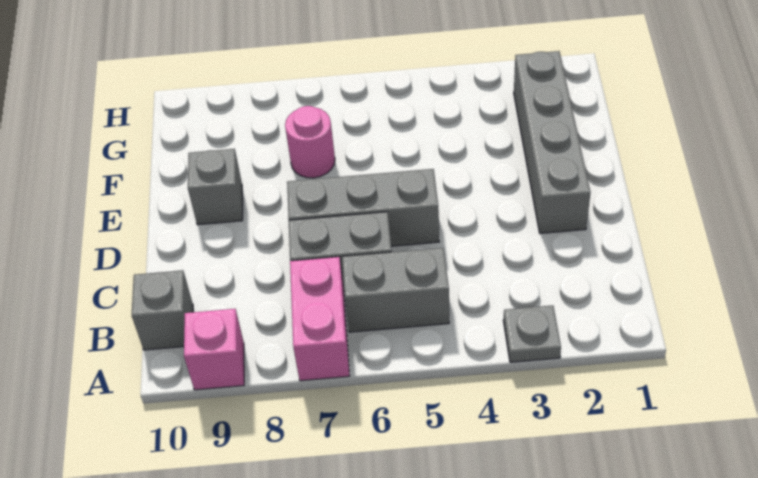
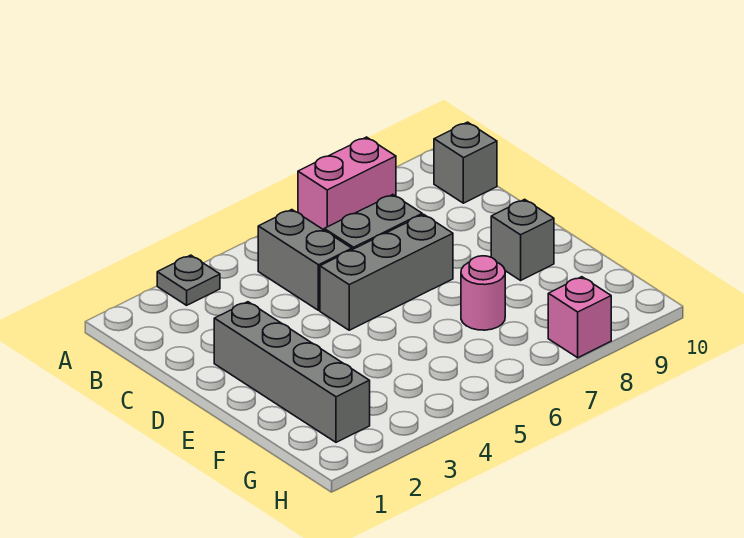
pink brick A7:B7 level 1 -> pink brick A7:A8 level 1
pink brick A9 level 1 -> pink brick H8 level 1
grey brick B5:B6 level 1 -> grey brick B5:C5 level 1

